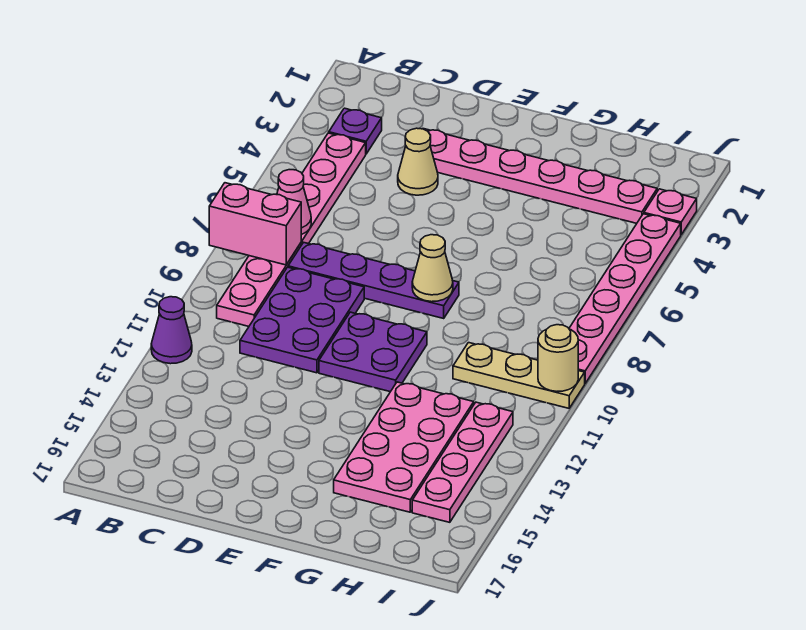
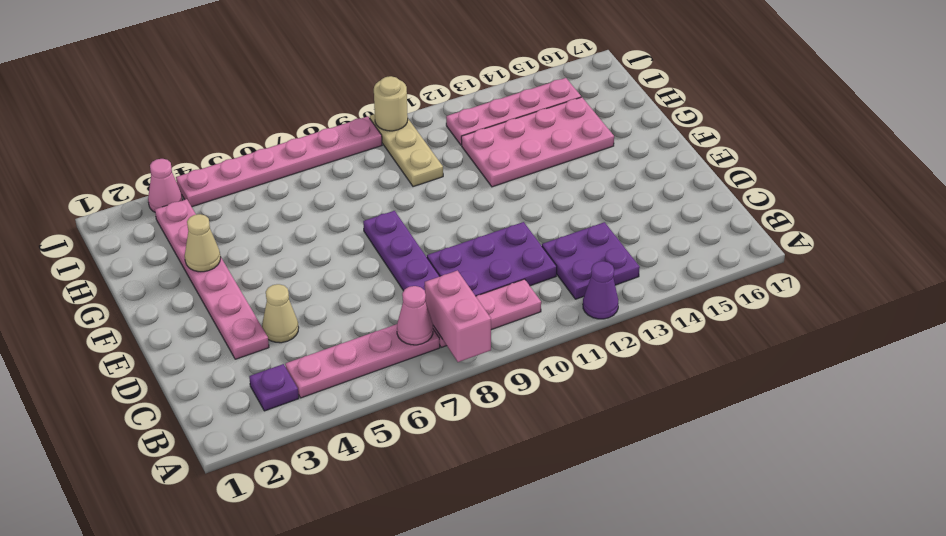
purple plate E10:F11 level 1 -> purple plate B12:C13 level 1
tan cone F8 level 2 -> tan cone G3 level 2
pink plate J3 level 1 -> pink cone J3 level 1

